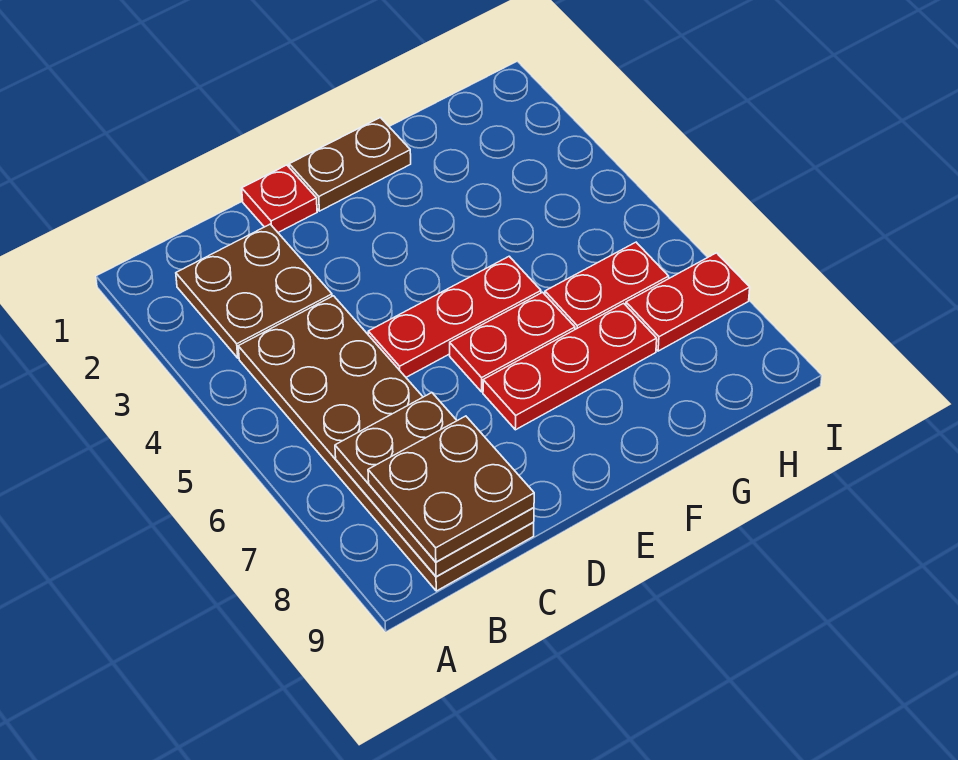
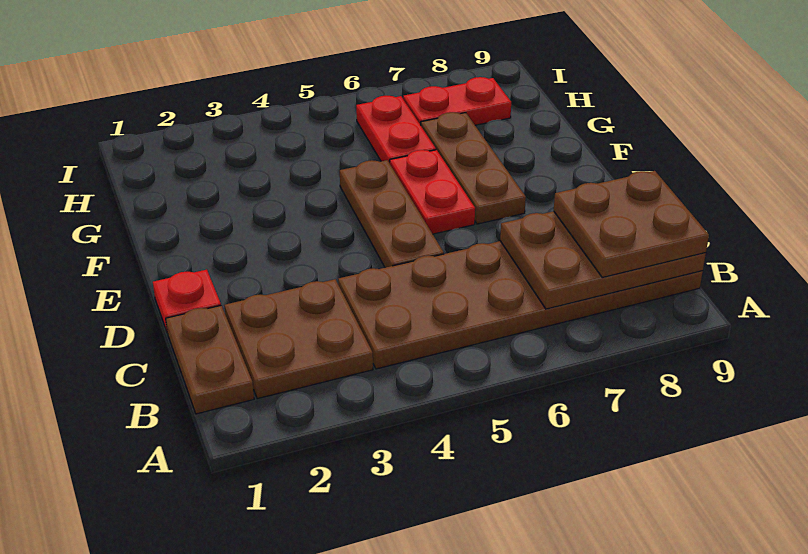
red plate D5:F5 level 1 -> brown plate D5:F5 level 1
brown plate E1:F1 level 1 -> brown plate B1:C1 level 1
red plate E7:G7 level 1 -> brown plate E7:G7 level 1
red plate H7:I7 level 1 -> red plate H7:H8 level 1

